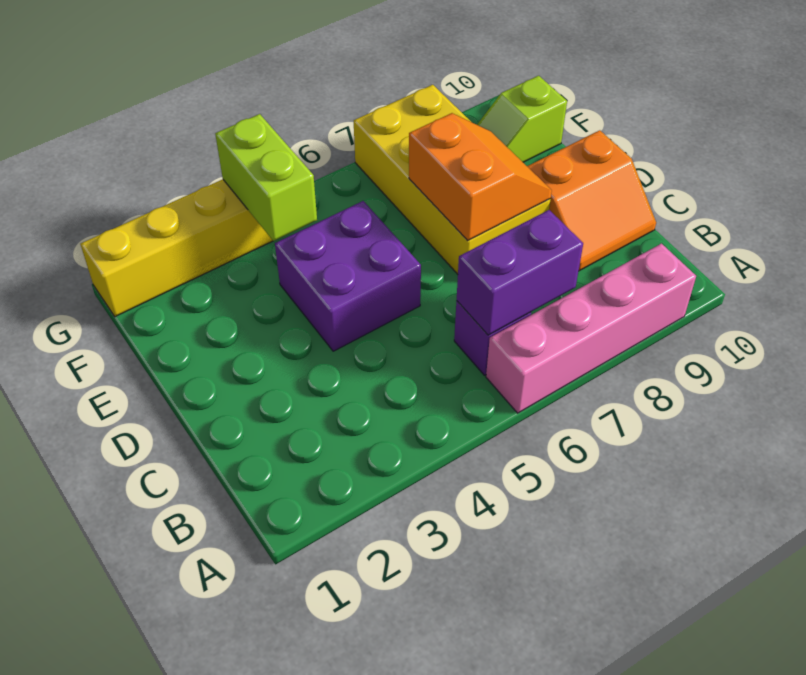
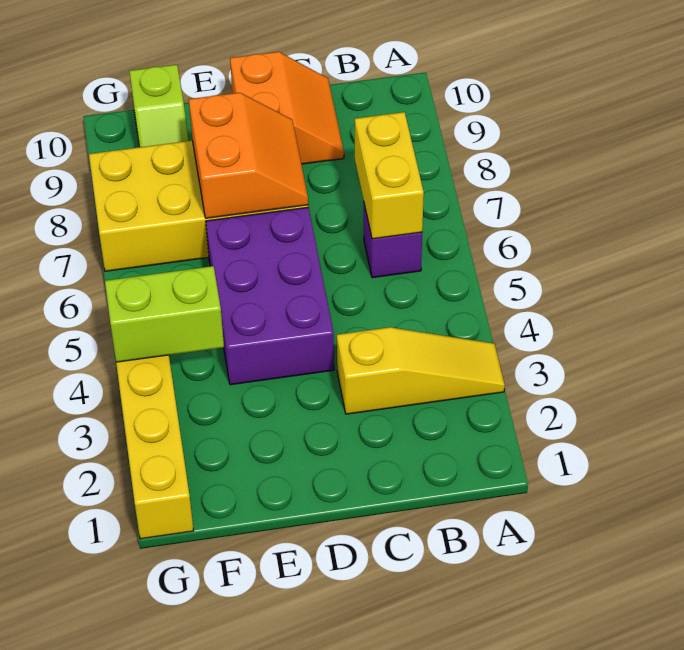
none -> yellow slope A3:C3 level 1 top C
pink brick A6:A9 level 1 -> none
purple brick B6:B7 level 2 -> yellow brick B6:B7 level 2
purple brick D4:E5 level 1 -> purple brick D4:E6 level 1
orange slope D7:E8 level 2 top 7 -> orange slope D7:E8 level 2 top E

